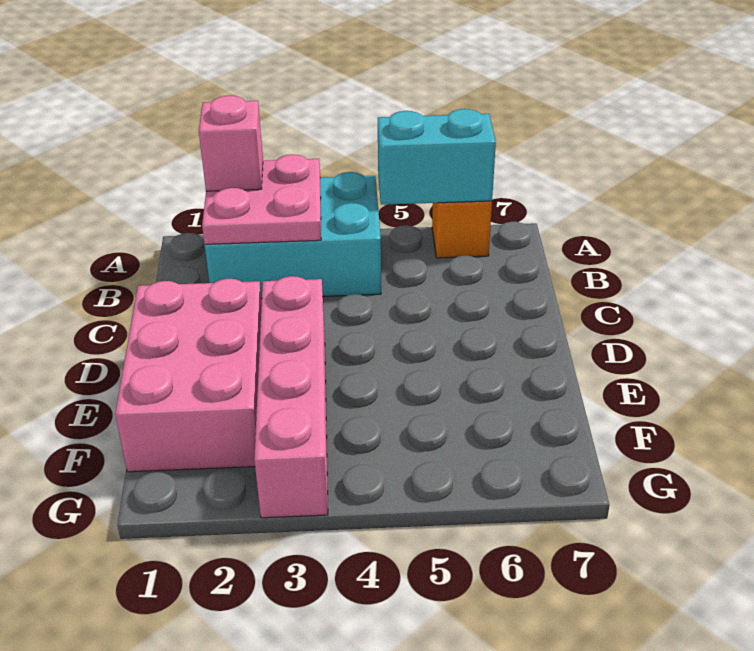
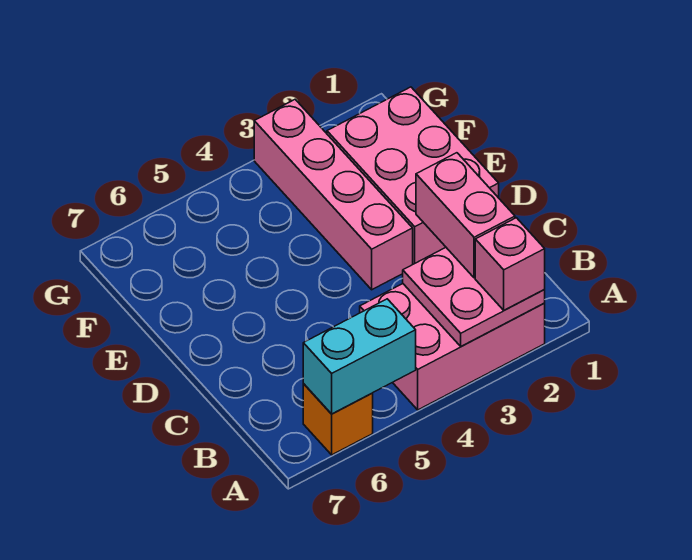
cyan brick A2:B4 level 1 -> pink brick A2:B4 level 1
none -> pink brick B2:C2 level 3

